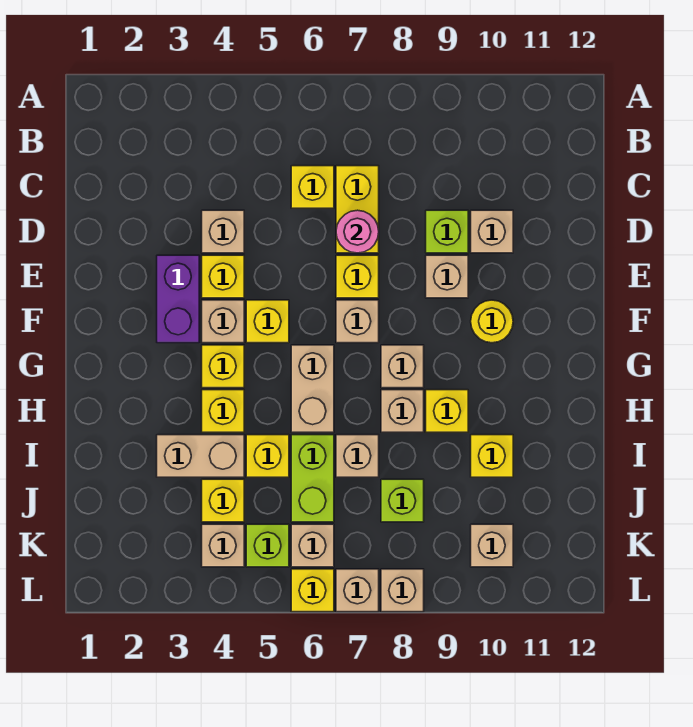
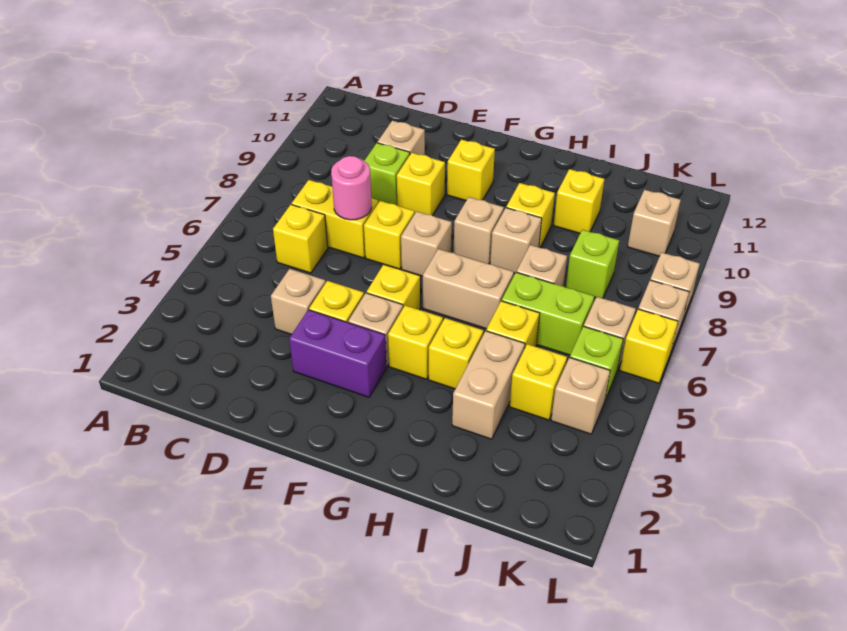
tan brick E9 level 1 -> yellow brick E9 level 1
yellow round brick F10 level 1 -> yellow brick F10 level 1

